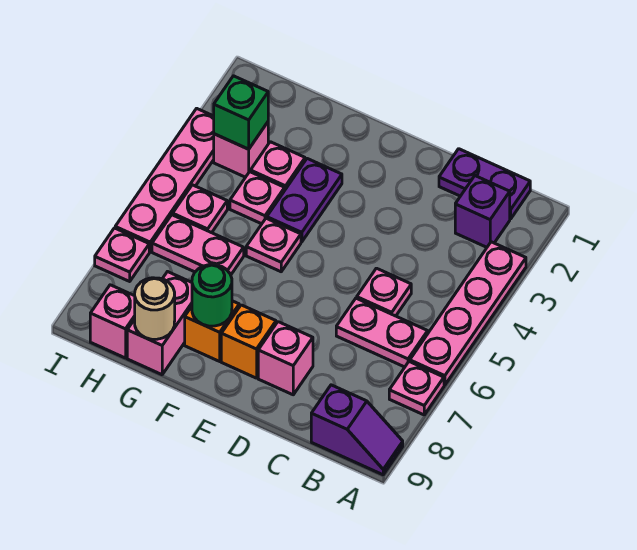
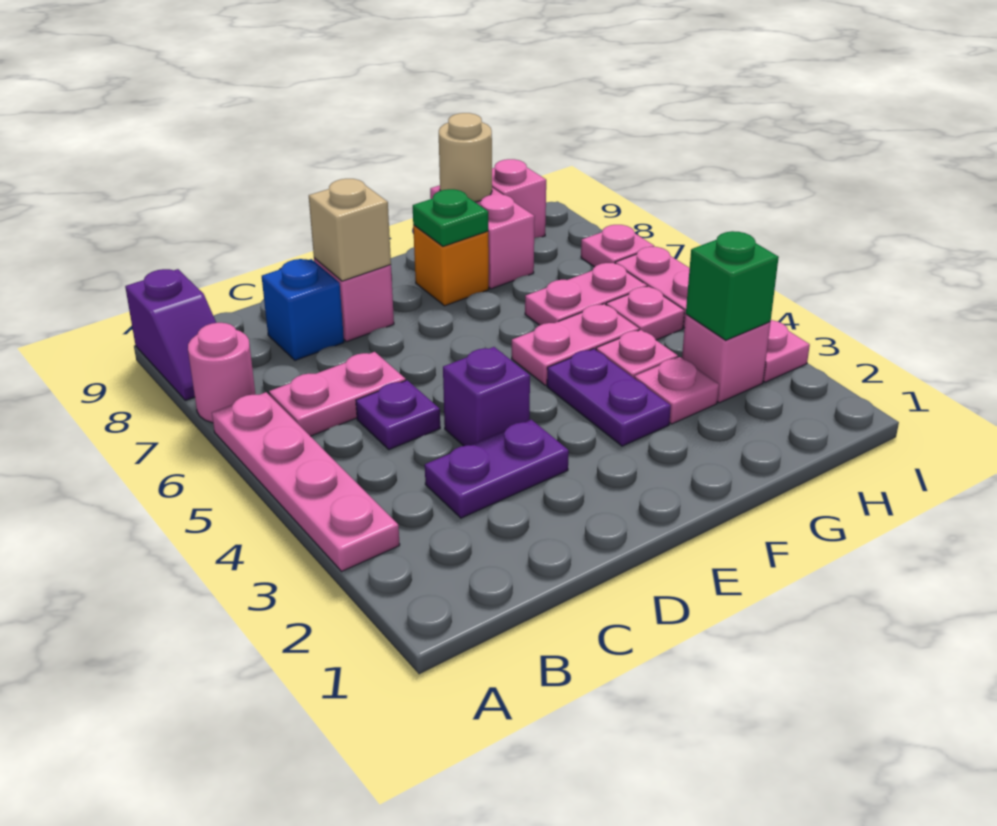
pink plate A7 level 1 -> pink round brick A7 level 1
purple slope A9:B9 level 1 top B -> purple slope A8:A9 level 1 top 9
purple plate B1:C1 level 1 -> purple plate C3:D3 level 1
purple brick B2 level 1 -> purple brick D4 level 1
pink plate C5 level 1 -> purple plate C5 level 1
none -> blue brick C8 level 1
none -> tan brick D8 level 2
orange brick E8 level 1 -> none
pink plate F5 level 1 -> pink plate F5:G5 level 1
green round brick F8 level 2 -> green plate F8 level 2

